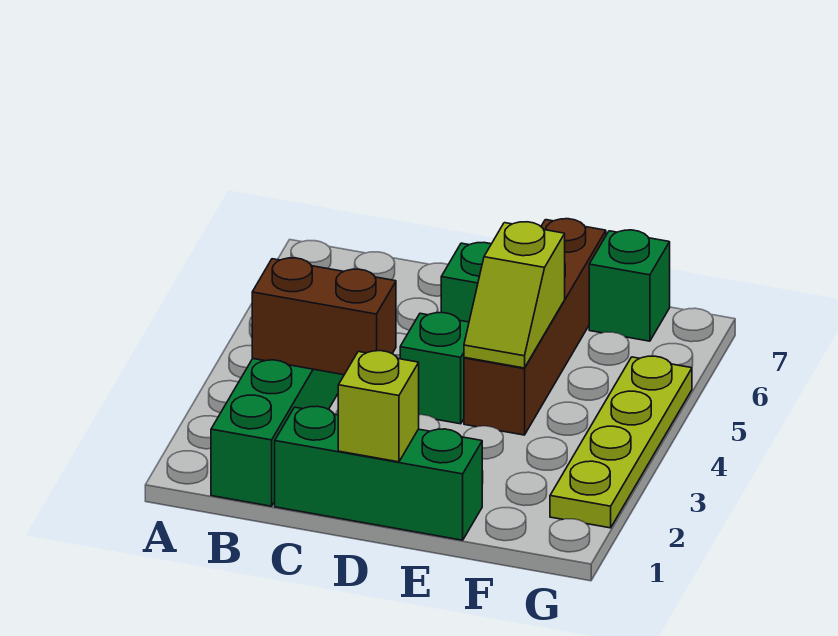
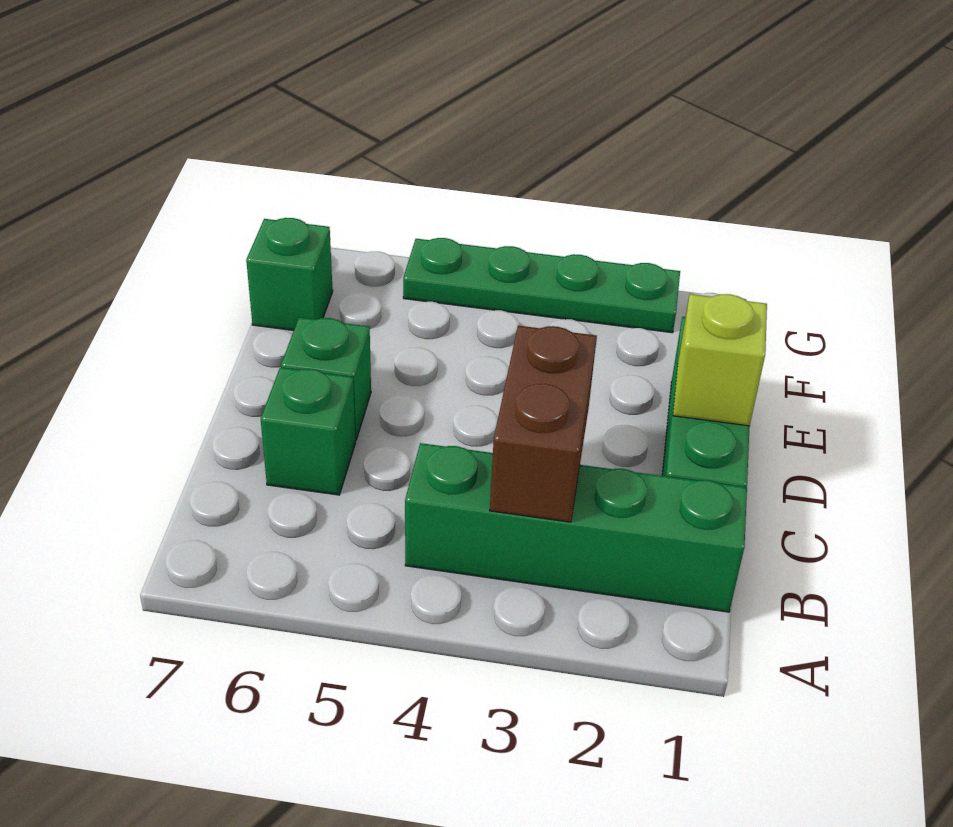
green brick D4 level 1 -> green brick C6 level 1
brown brick E4:E7 level 1 -> none
lime slope E4:E5 level 2 top 5 -> none
lime plate G2:G5 level 1 -> green plate G2:G5 level 1

